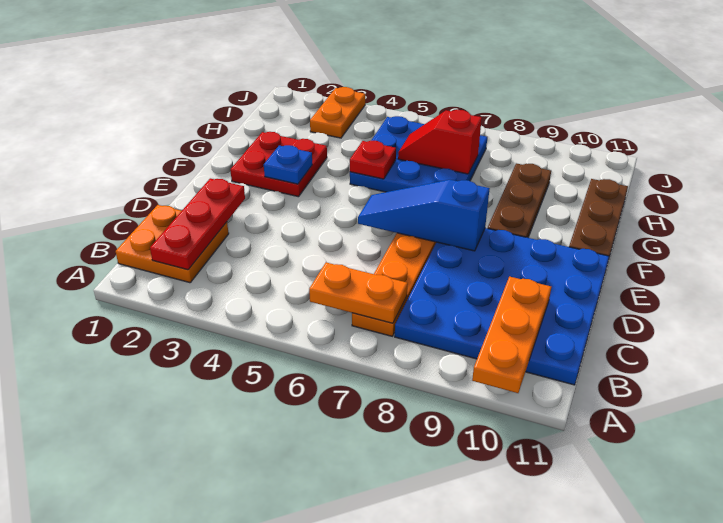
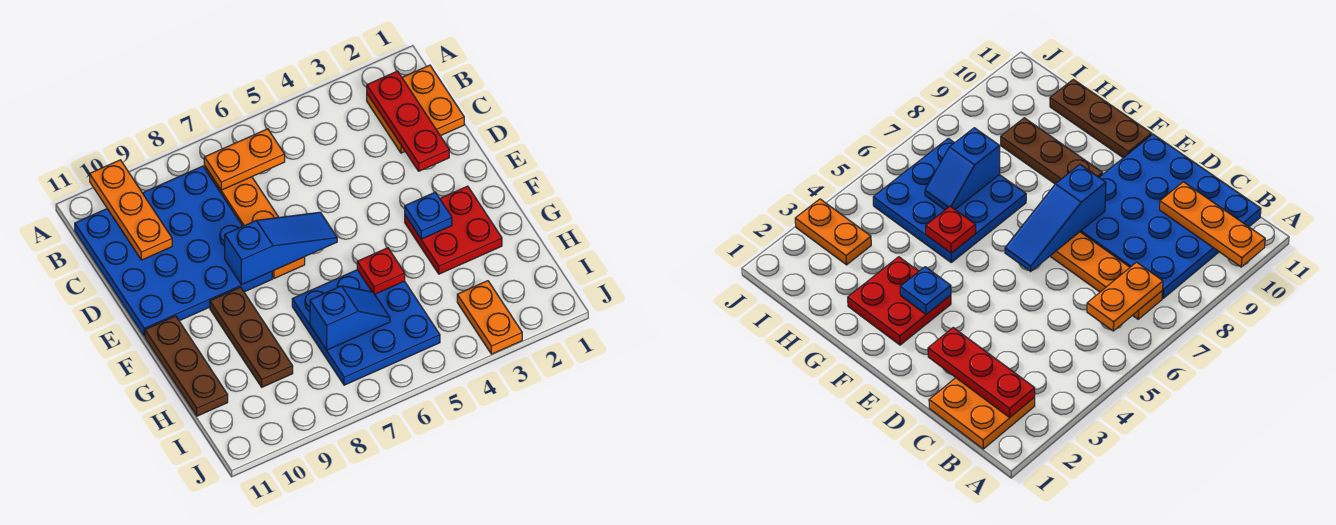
red slope H6:H7 level 2 top 7 -> blue slope H6:H7 level 2 top 7

